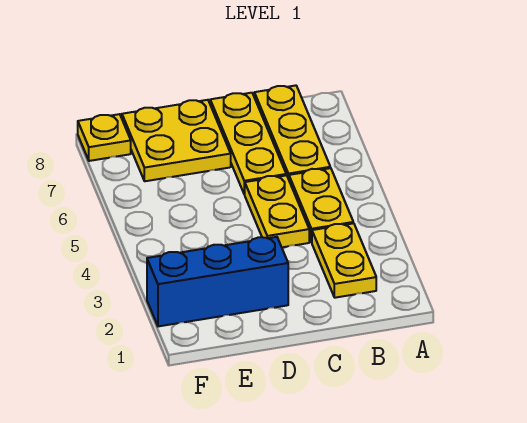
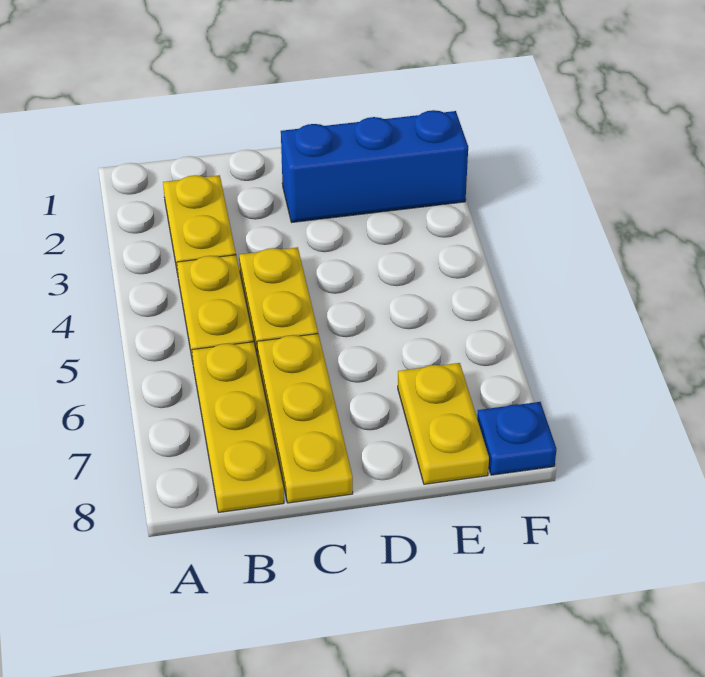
yellow plate D7:E8 level 1 -> yellow plate E7:E8 level 1
yellow plate F8 level 1 -> blue plate F8 level 1

